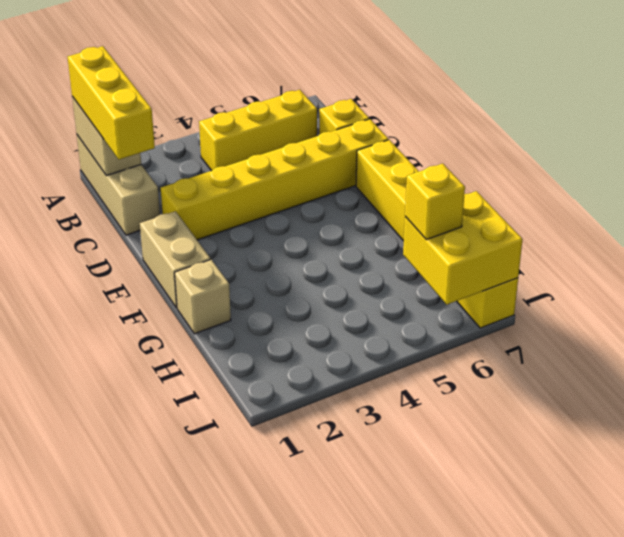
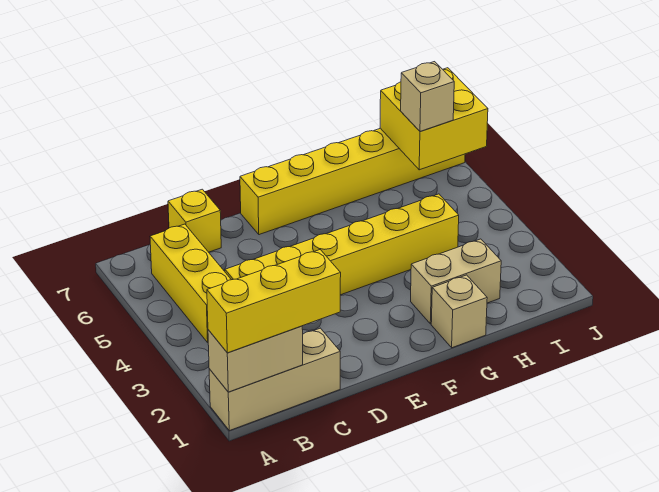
yellow brick D2:D7 level 1 -> yellow brick C4:H4 level 1
tan brick E1:F1 level 1 -> tan brick G2:H2 level 1
yellow brick I6 level 3 -> tan brick I6 level 3

